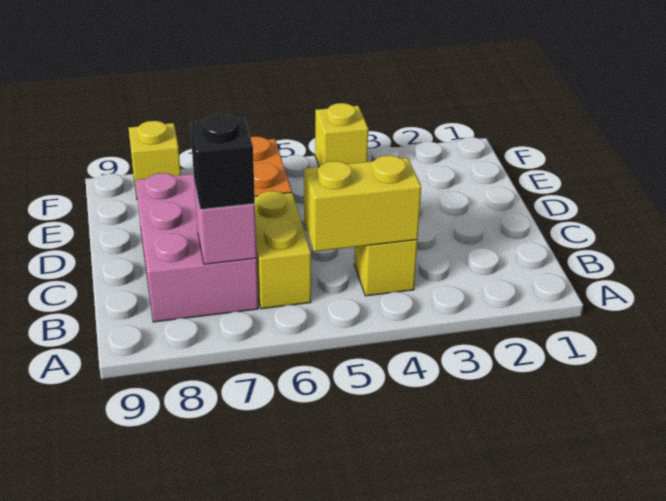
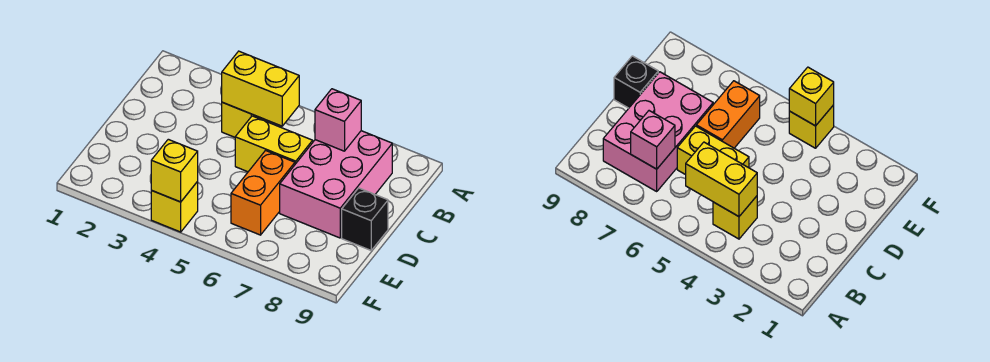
yellow brick B6:C6 level 1 -> yellow brick C5:C6 level 1
black brick B7 level 3 -> black brick D9 level 1
yellow brick F8 level 1 -> yellow brick F4 level 2

